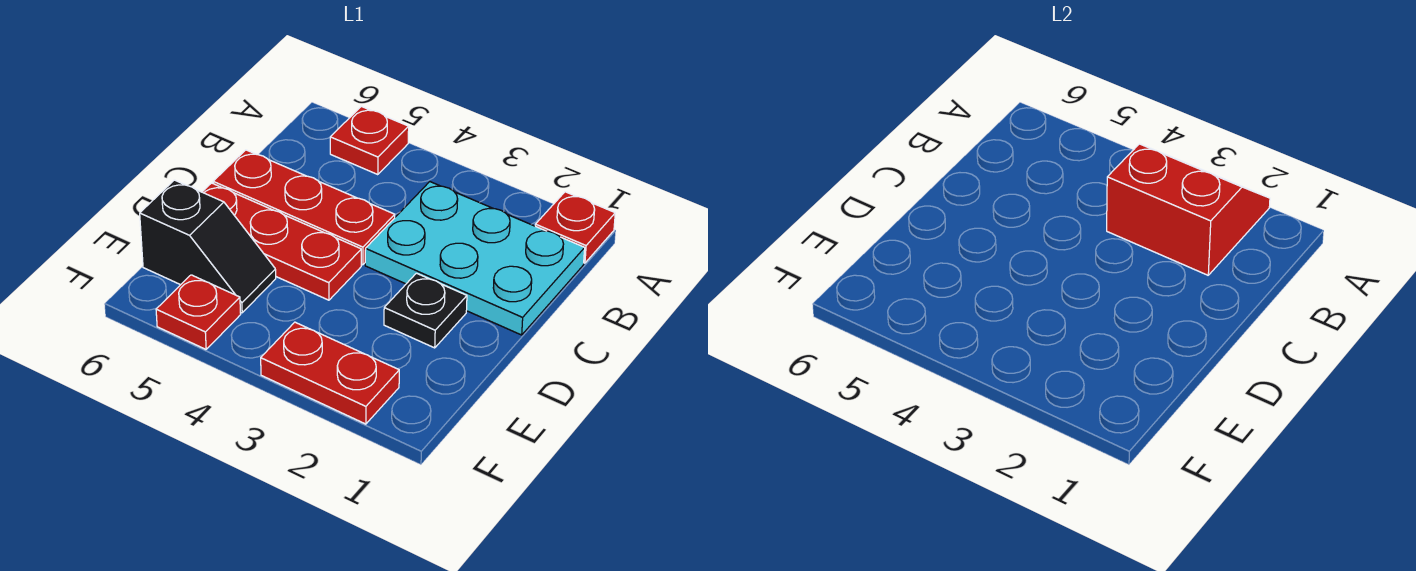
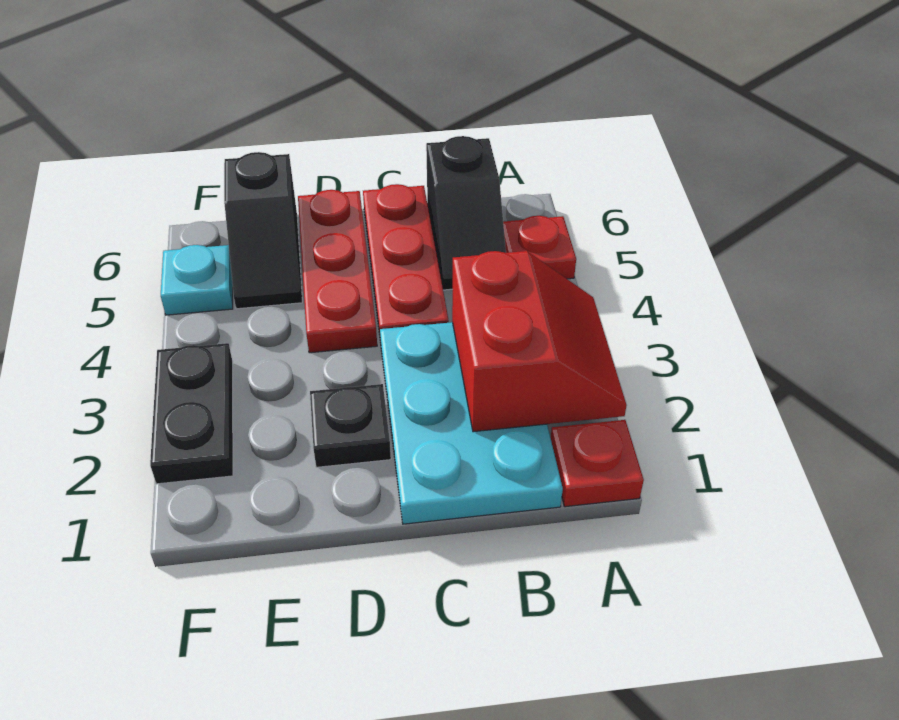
none -> black slope B5:B6 level 1 top 6
red plate F2:F3 level 1 -> black plate F2:F3 level 1
red plate F5 level 1 -> cyan plate F5 level 1

